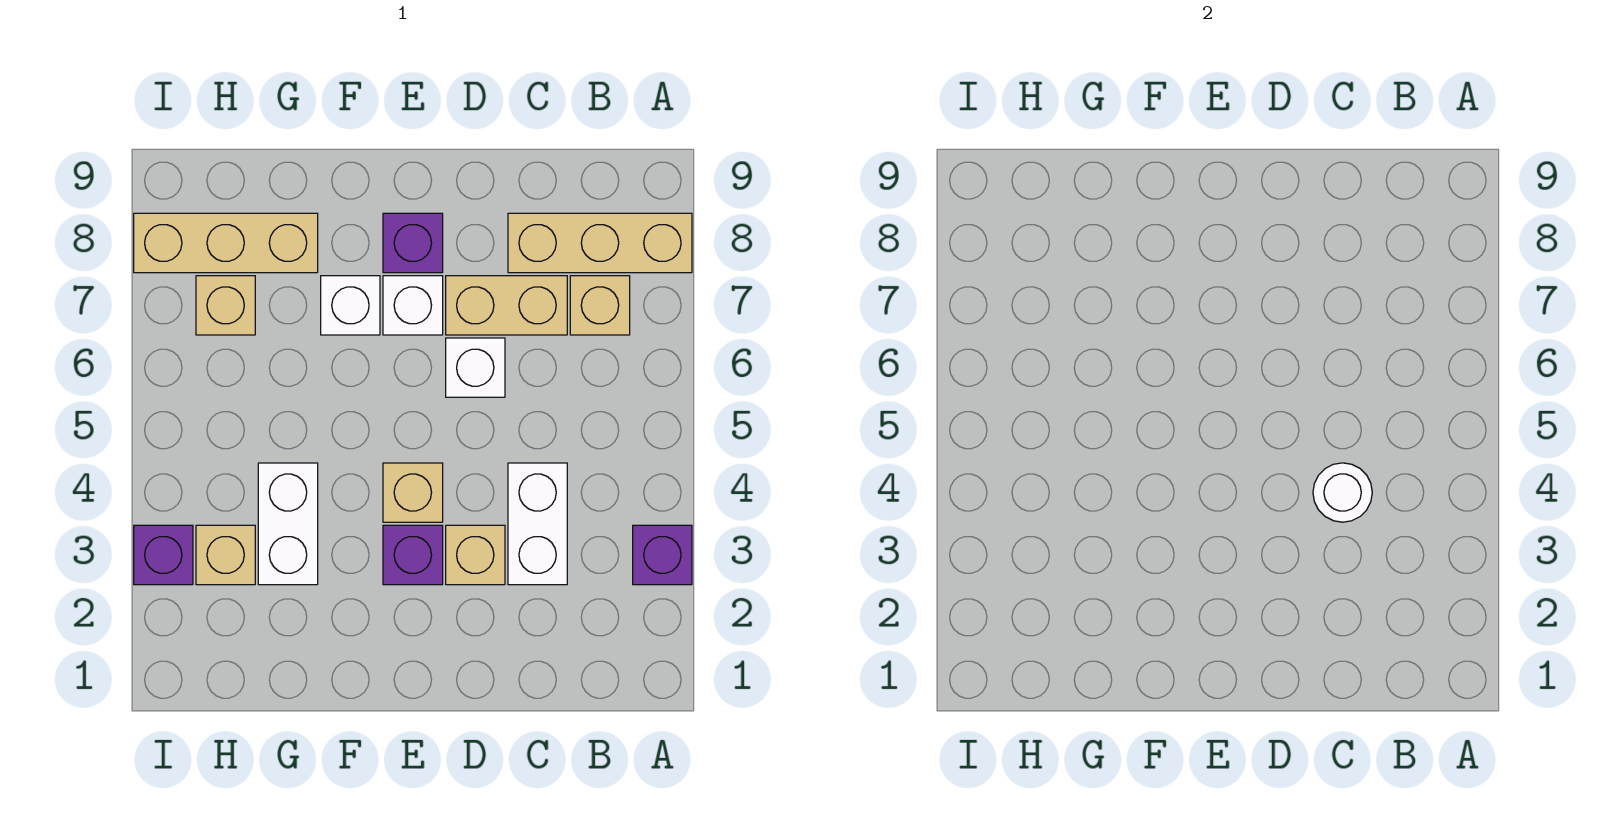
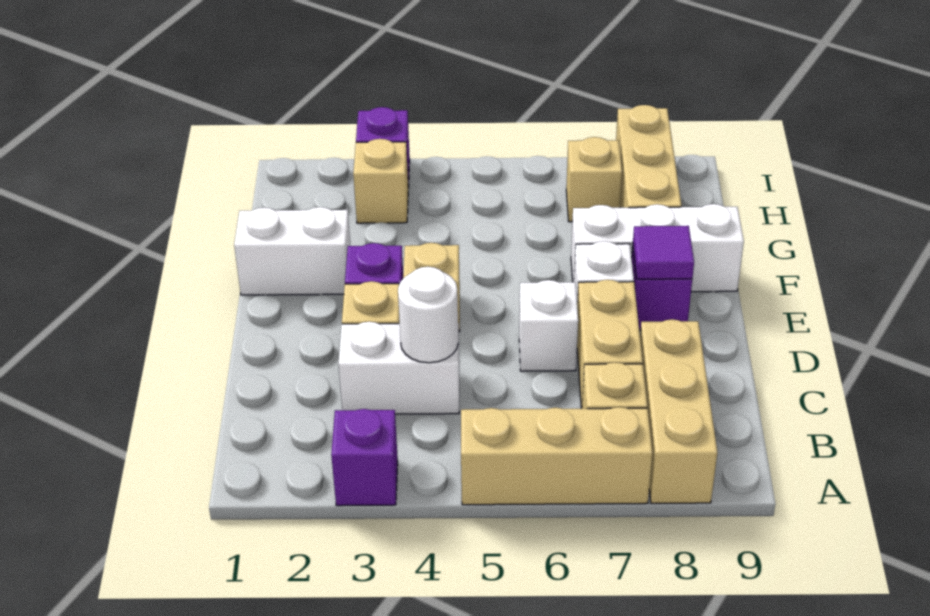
none -> tan brick A5:A7 level 1
none -> purple tile E8 level 2
white brick F7 level 1 -> white brick F7:F9 level 1
white brick G3:G4 level 1 -> white brick F1:F2 level 1

